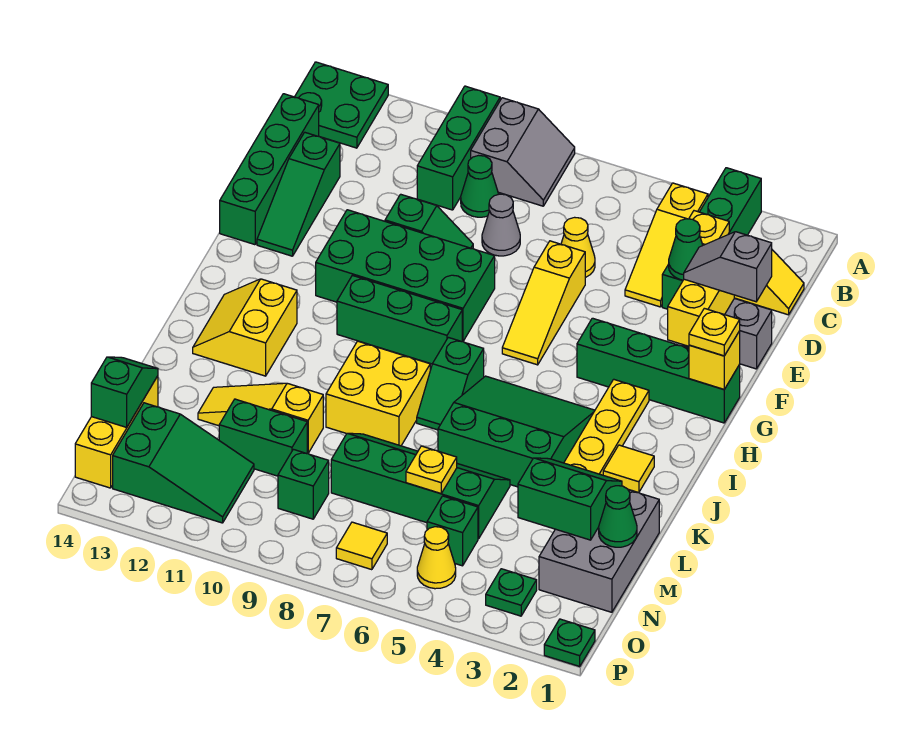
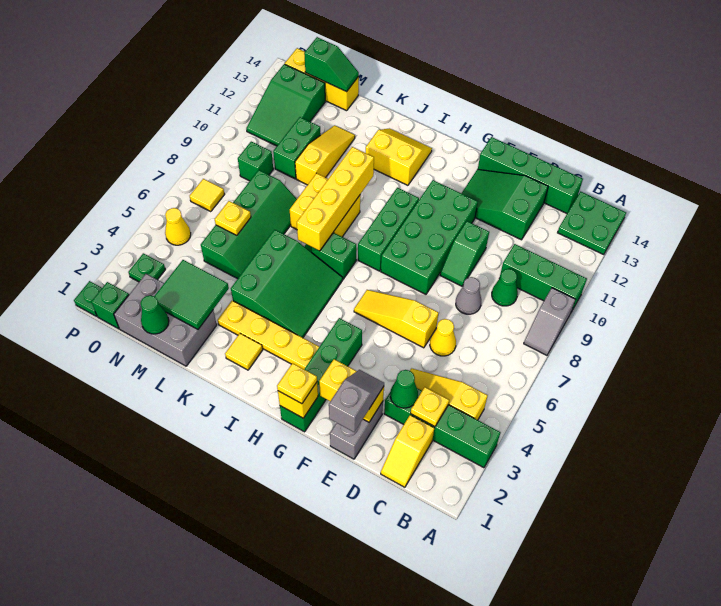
grey slope A8:B9 level 1 top 9 -> grey slope A8:A9 level 1 top 9
green slope D13:F13 level 1 top D -> green slope D12:F13 level 1 top D
none -> yellow brick J7:J10 level 2
green slope L2:M3 level 2 top M -> green tile L2:M3 level 2
green brick N5 level 1 -> green brick O1 level 1

